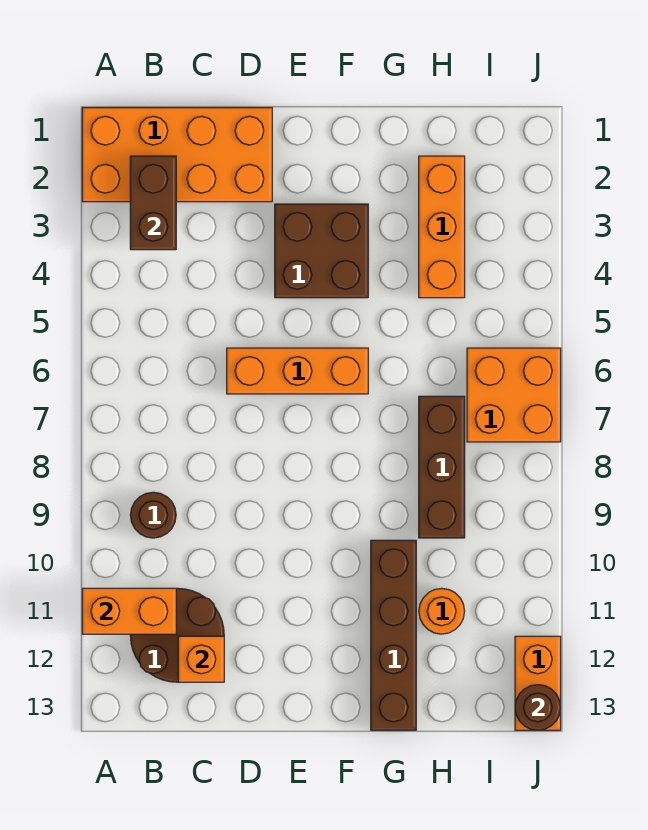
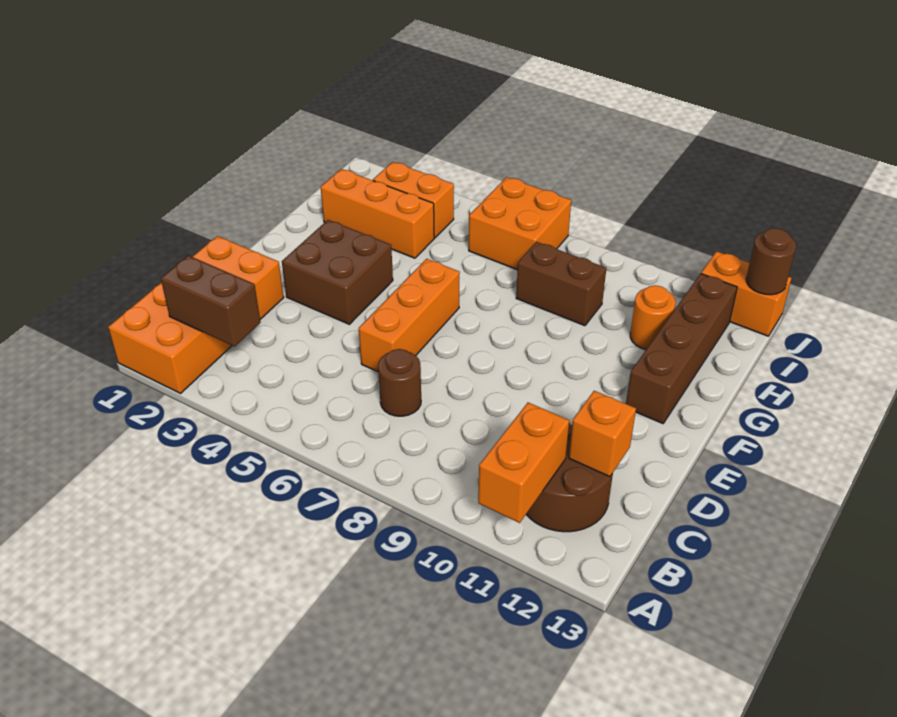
brown round brick B9 level 1 -> brown round brick C7 level 1
brown brick G10:G13 level 1 -> brown brick F12:I12 level 1
brown brick H7:H9 level 1 -> brown brick H8:H9 level 1
none -> orange brick I3:I4 level 1

